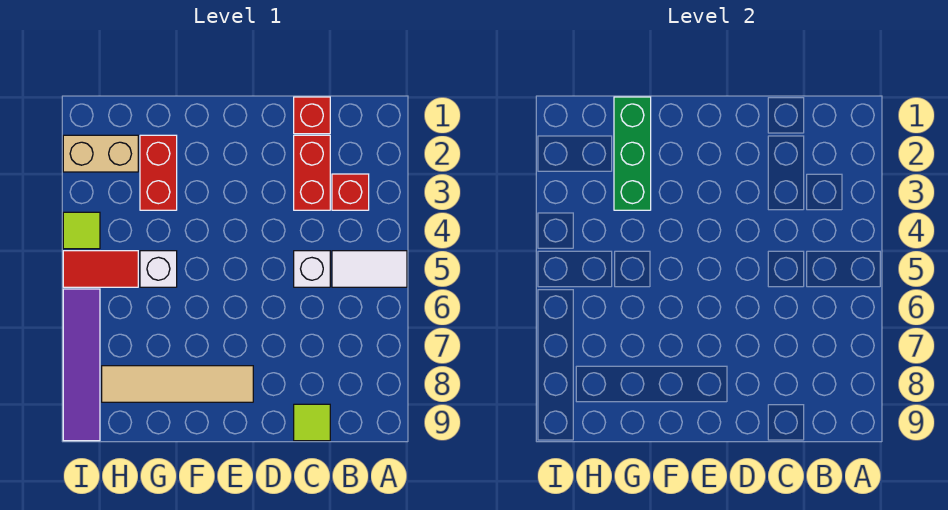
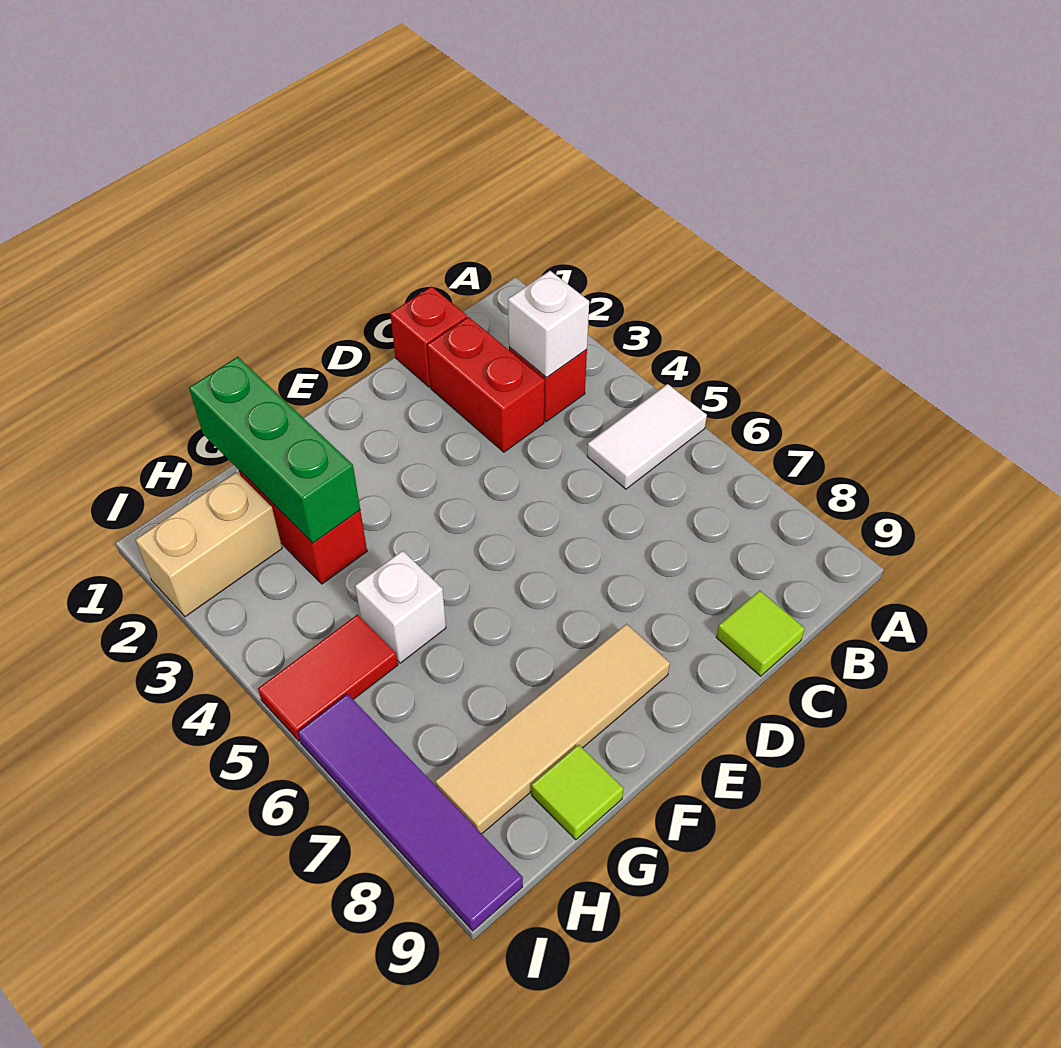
white brick C5 level 1 -> white brick B3 level 2
lime tile I4 level 1 -> lime tile G9 level 1

